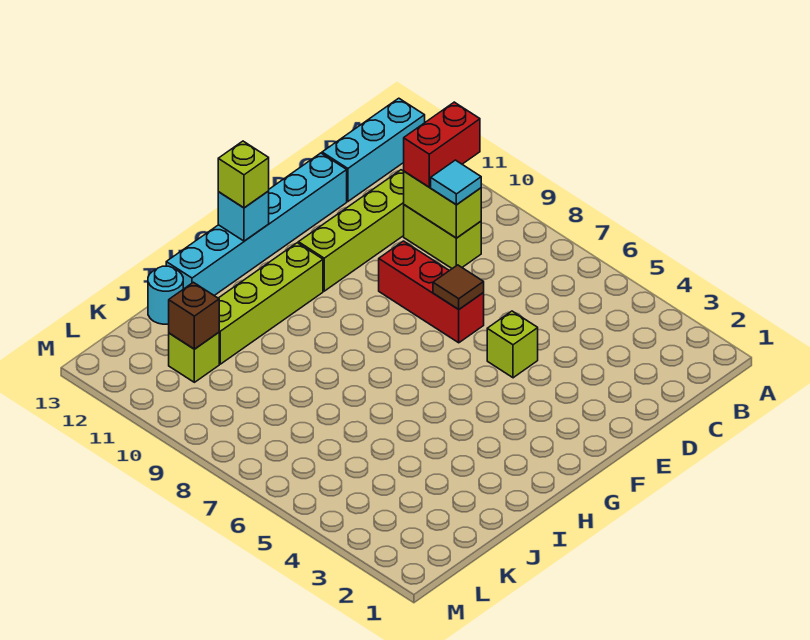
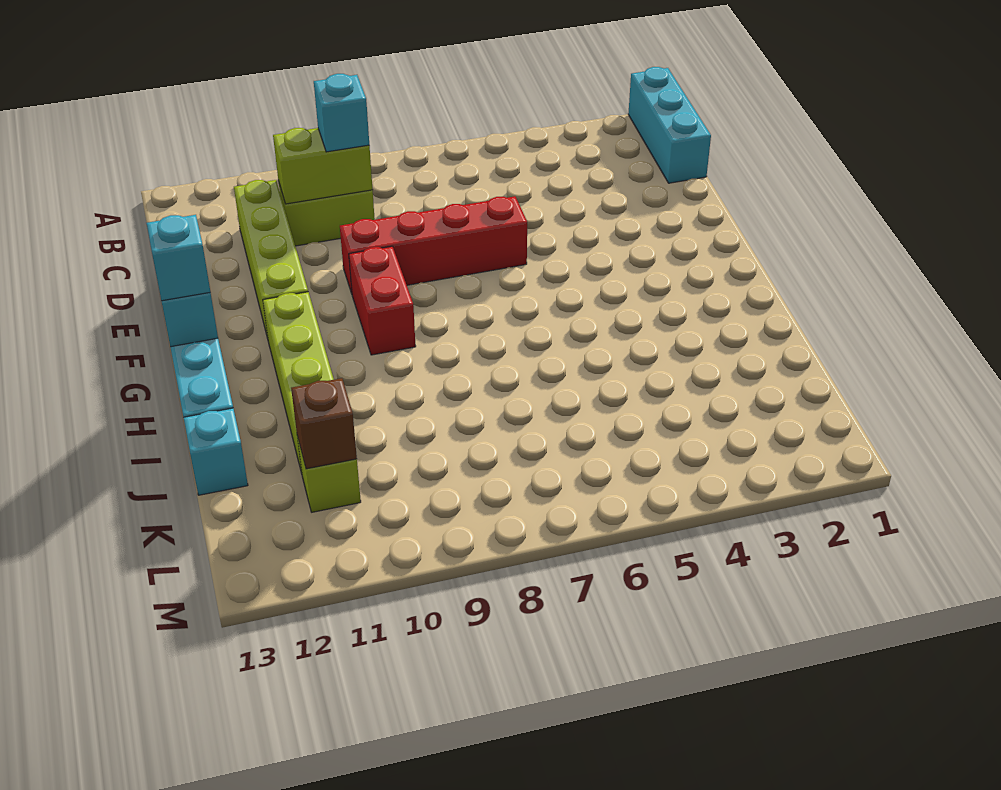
cyan brick A13:C13 level 1 -> cyan brick A1:C1 level 1
red brick B10:C10 level 3 -> red brick F9:G9 level 1
cyan tile C9 level 3 -> cyan brick C9 level 3
lime brick E5 level 1 -> none
red brick E7:E9 level 1 -> red brick E6:E9 level 1
brown tile E7 level 2 -> none
lime brick G13 level 3 -> cyan brick G13 level 3
cyan round brick J13 level 1 -> cyan brick J13 level 1

